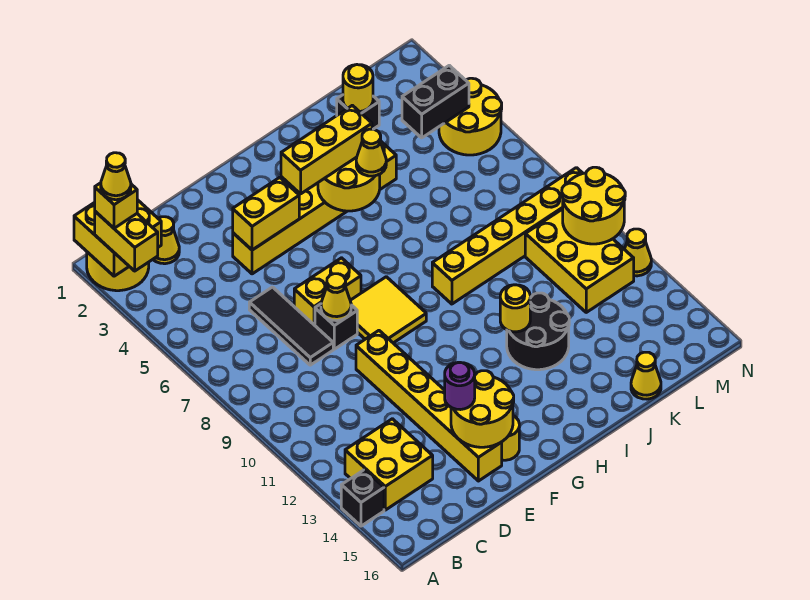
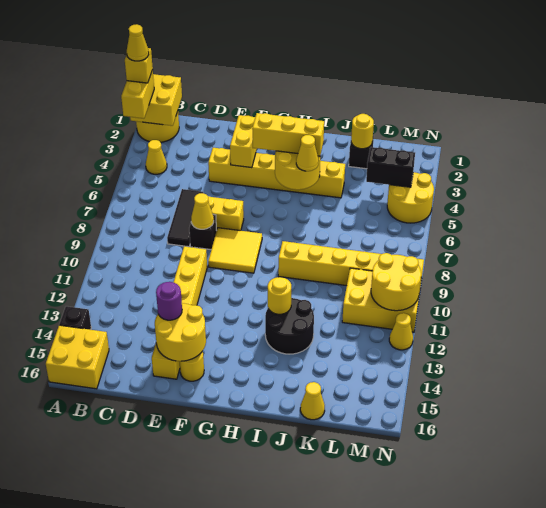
yellow brick B13:C14 level 1 -> yellow brick A15:B16 level 1
yellow cone C2 level 1 -> yellow cone B4 level 1
yellow brick E4:F4 level 2 -> yellow brick F3:F4 level 2
yellow brick L10:M12 level 1 -> yellow brick L10:N11 level 1

